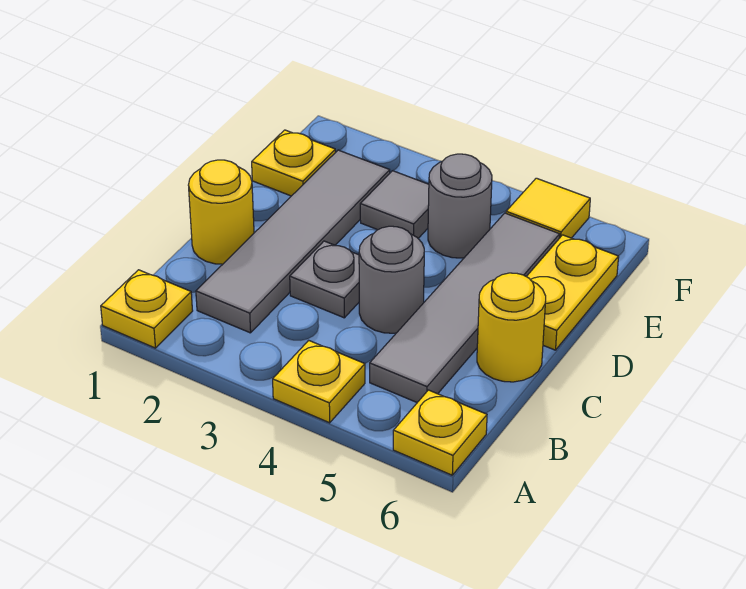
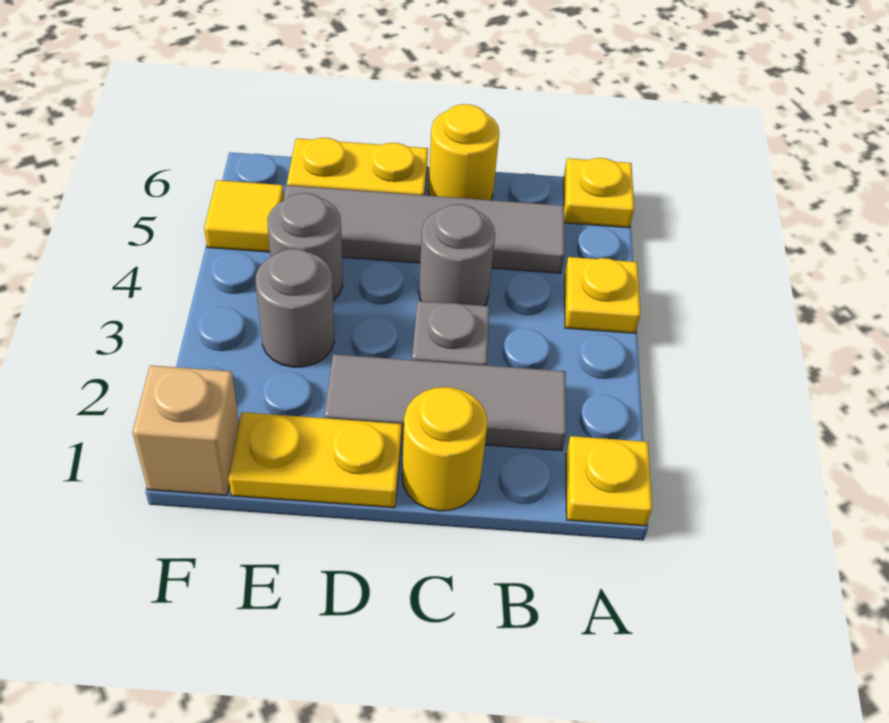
grey tile B2:E2 level 1 -> grey tile B2:D2 level 1
yellow plate E1 level 1 -> yellow plate D1:E1 level 1
grey tile E3 level 1 -> grey round brick E3 level 1
none -> tan brick F1 level 1

